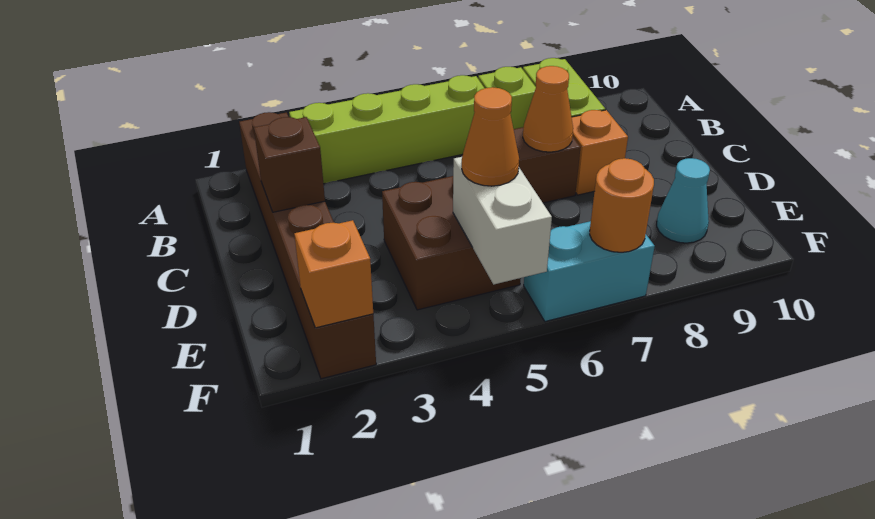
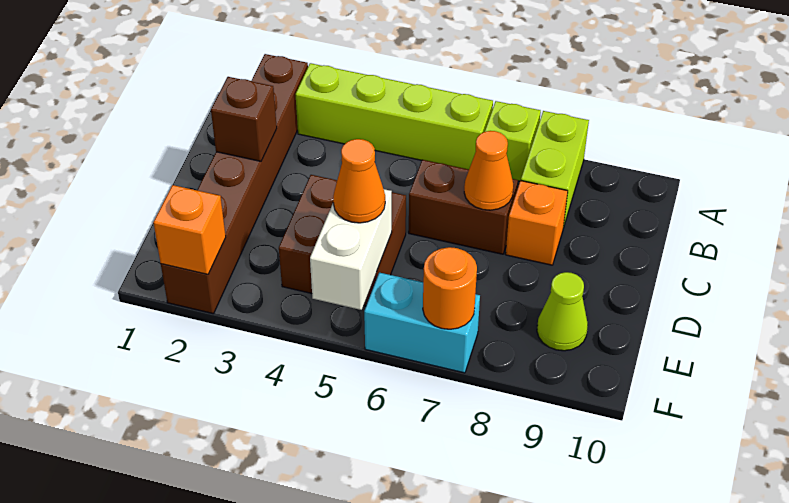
cyan cone E9 level 1 -> lime cone E9 level 1

